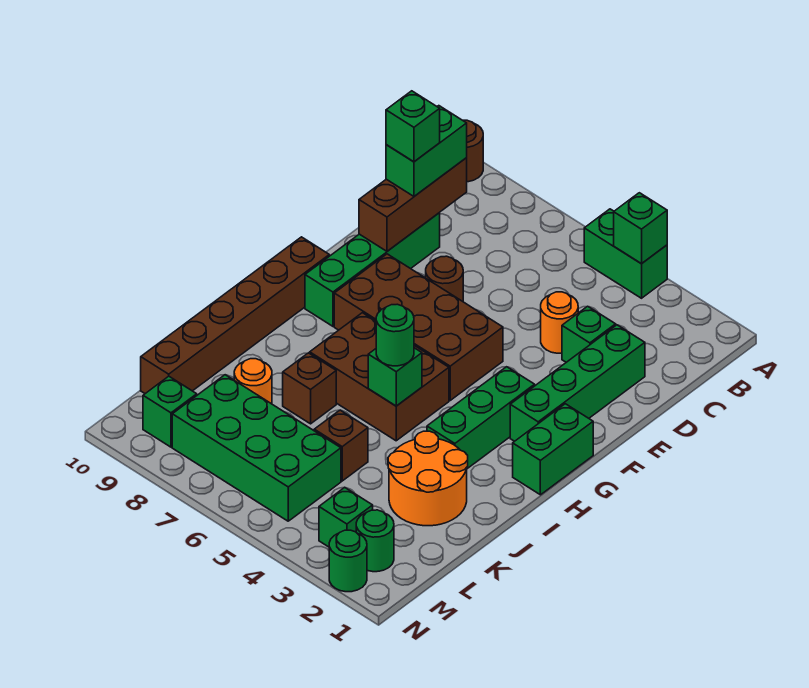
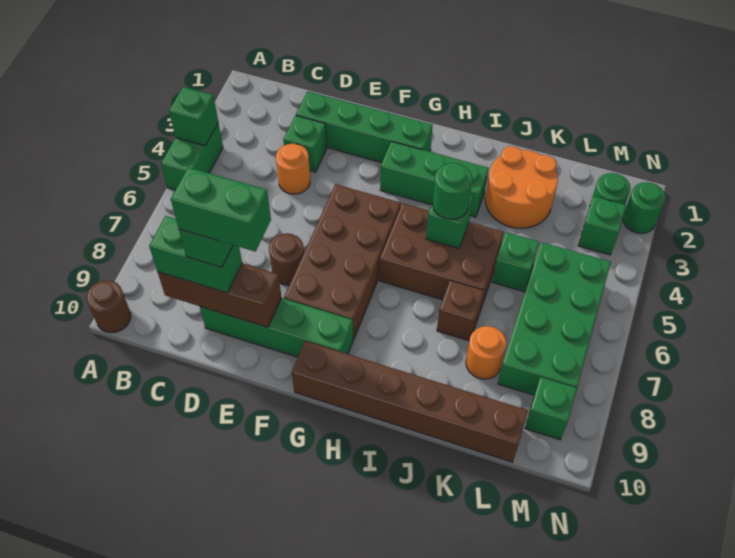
green brick G1:H1 level 1 -> green brick D9:E9 level 5
brown brick H5:I7 level 1 -> brown brick H5:J6 level 1
brown brick K5 level 1 -> green brick K5 level 1

